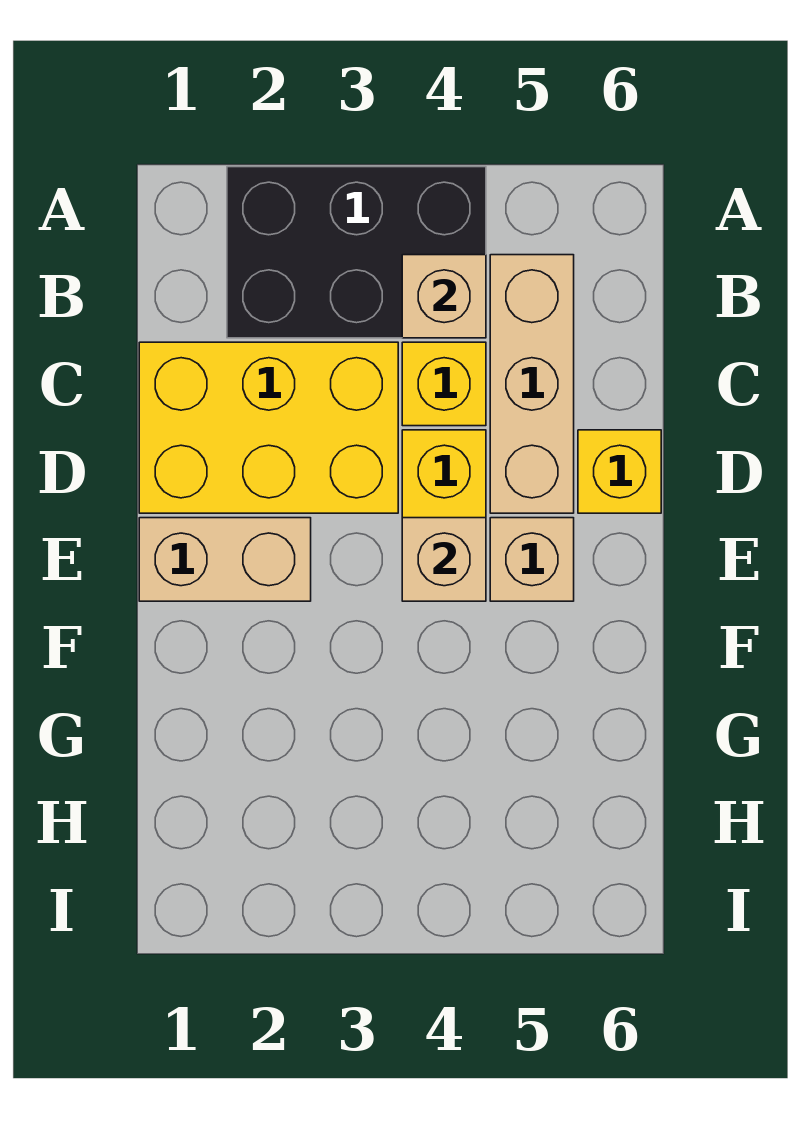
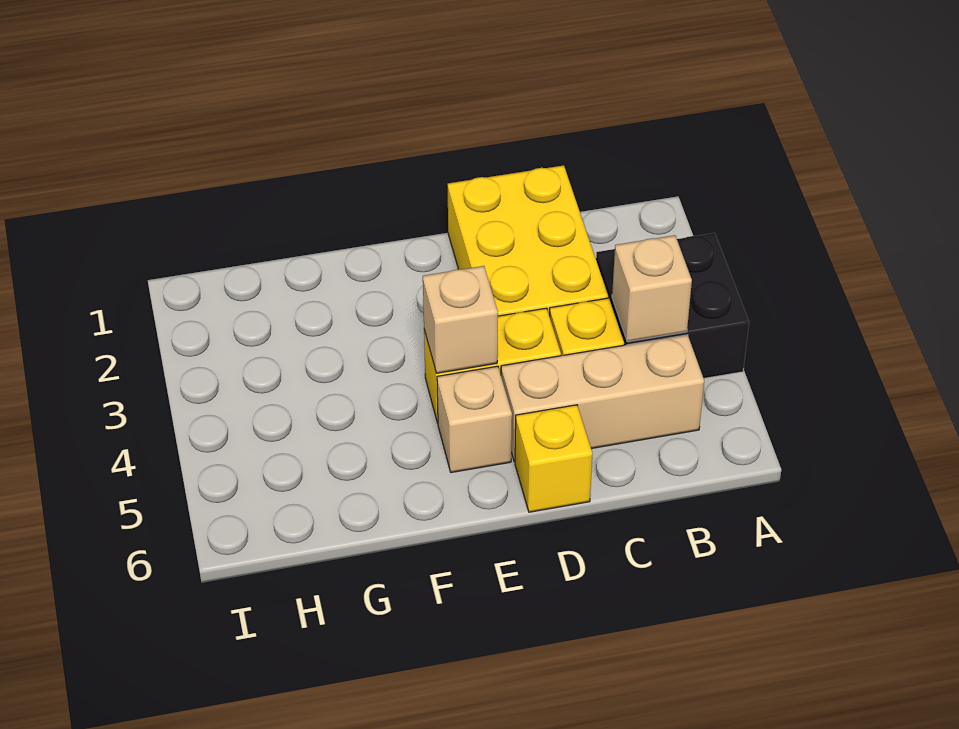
black brick A2:B4 level 1 -> black brick A3:B4 level 1
tan brick E1:E2 level 1 -> none

